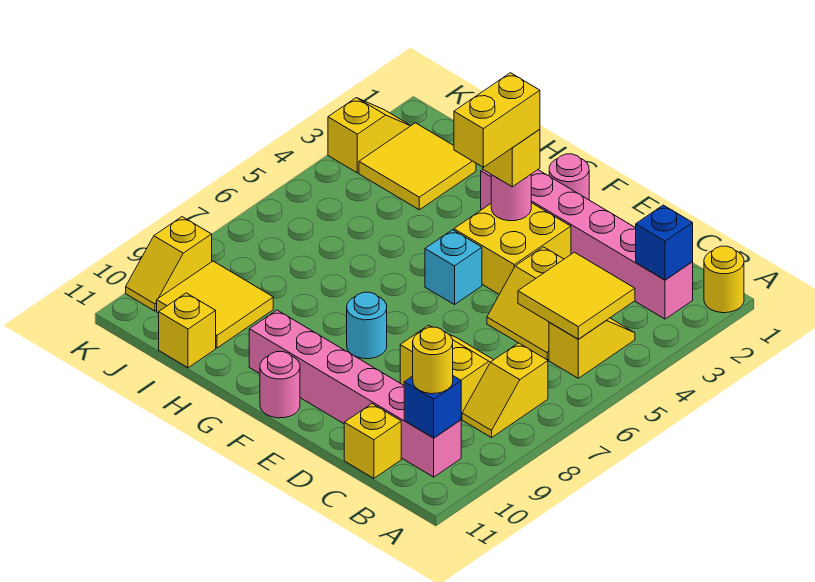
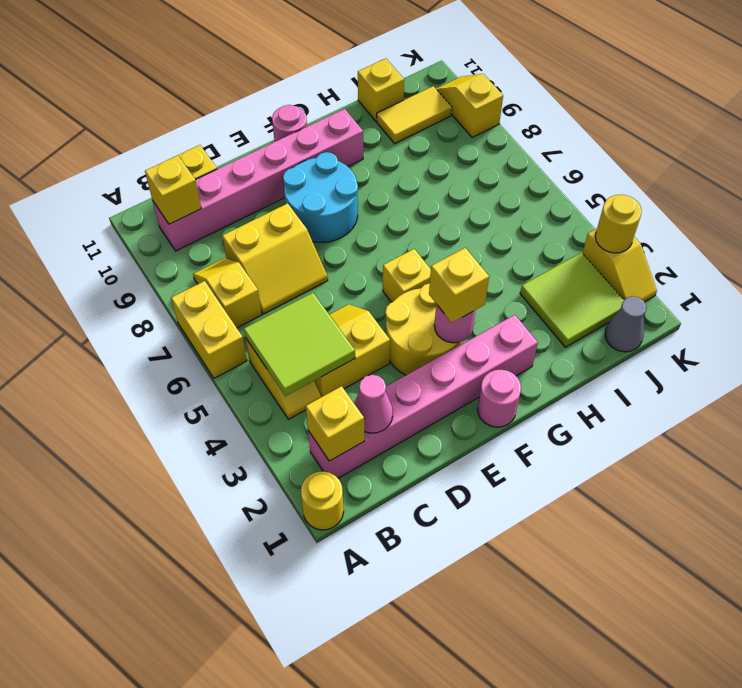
blue brick B2 level 2 -> yellow brick B2 level 2
yellow tile B4:C5 level 2 -> lime tile B4:C5 level 2
blue brick B10 level 2 -> yellow brick B10 level 2
yellow round brick B10 level 3 -> yellow round brick K3 level 2
none -> pink cone C2 level 2
yellow brick E3:F4 level 1 -> yellow round brick E3:F4 level 1
yellow brick F3:F4 level 4 -> yellow brick A6:A7 level 1
cyan brick F5 level 1 -> yellow brick F5 level 1
cyan round brick F8 level 1 -> cyan round brick E8:F9 level 1
yellow tile I2:J3 level 1 -> lime tile I2:J3 level 1
yellow tile I9:J10 level 1 -> yellow tile I10:J10 level 1
none -> grey cone J1 level 1

